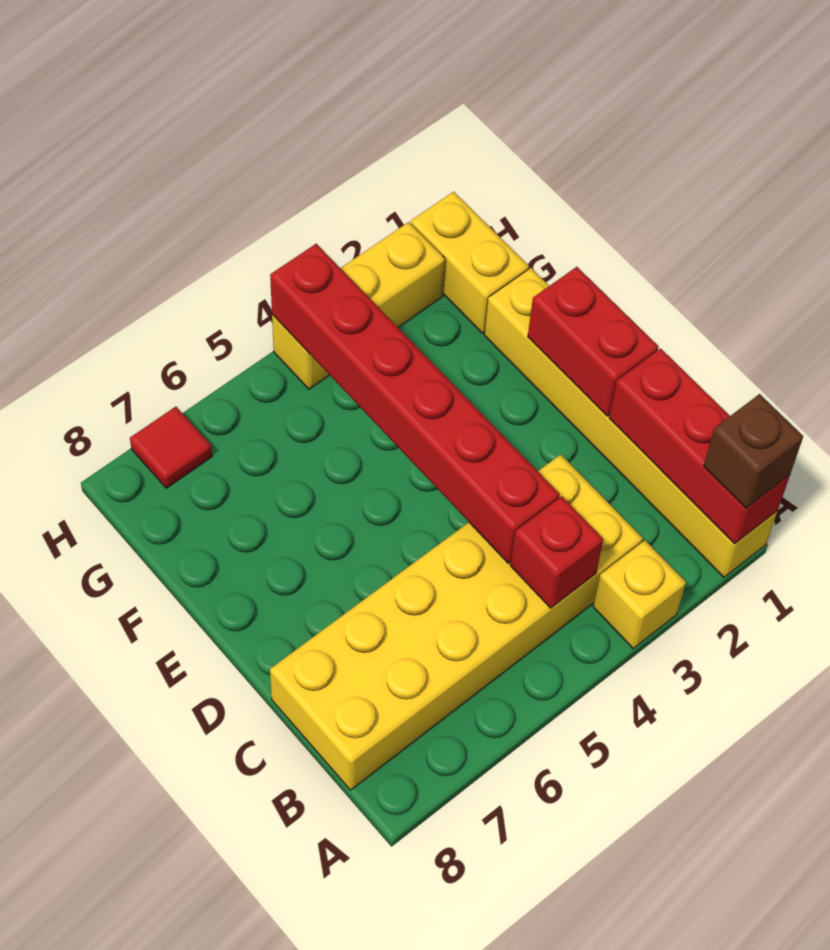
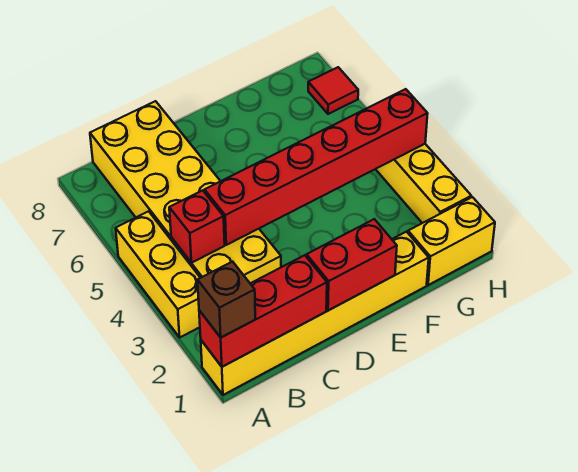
yellow brick A3 level 1 -> yellow brick A3:A5 level 1

